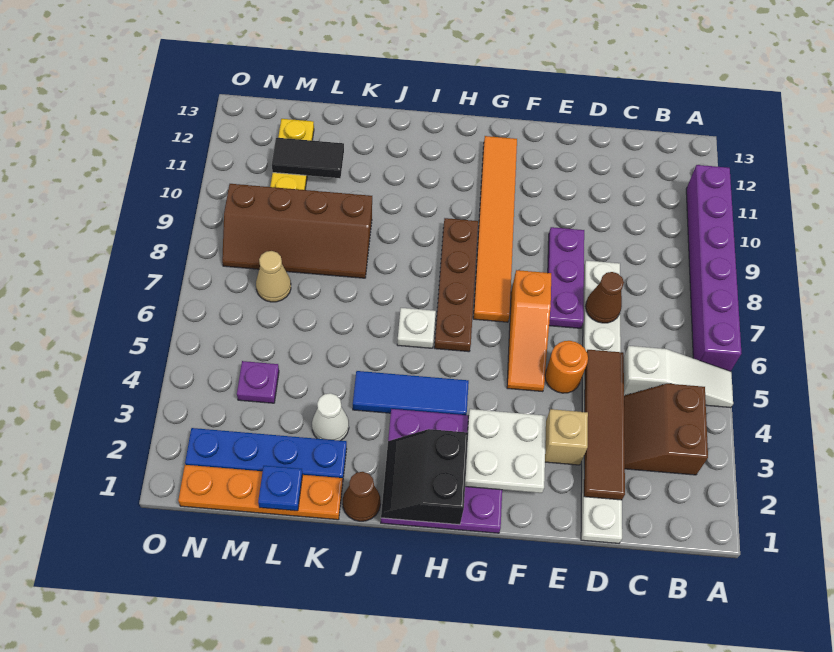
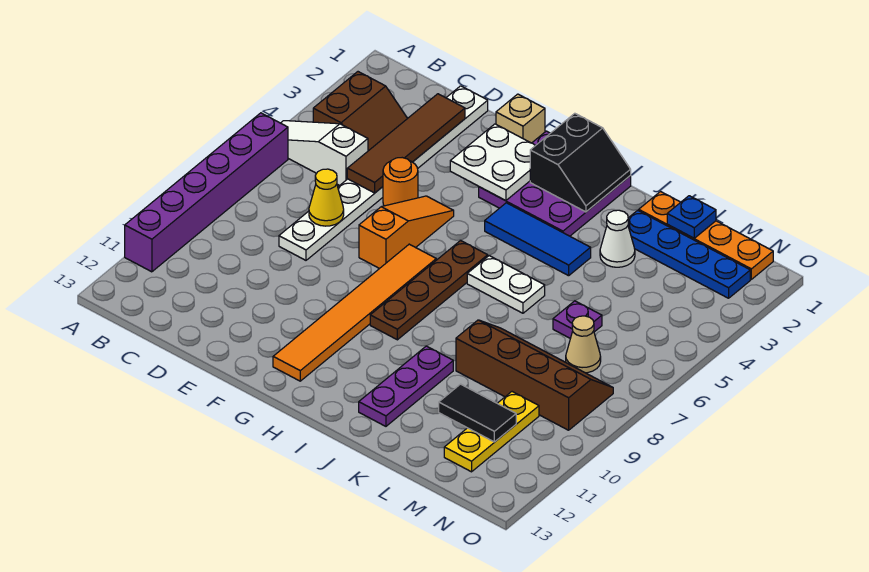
brown cone D7 level 2 -> yellow cone D7 level 2
tan brick E3 level 1 -> tan brick F1 level 1
purple plate E7:E9 level 1 -> purple plate J10:J12 level 1
white plate I6 level 1 -> white plate I6:J6 level 1
brown cone J1 level 1 -> none
purple plate M4 level 1 -> purple plate L6 level 1

